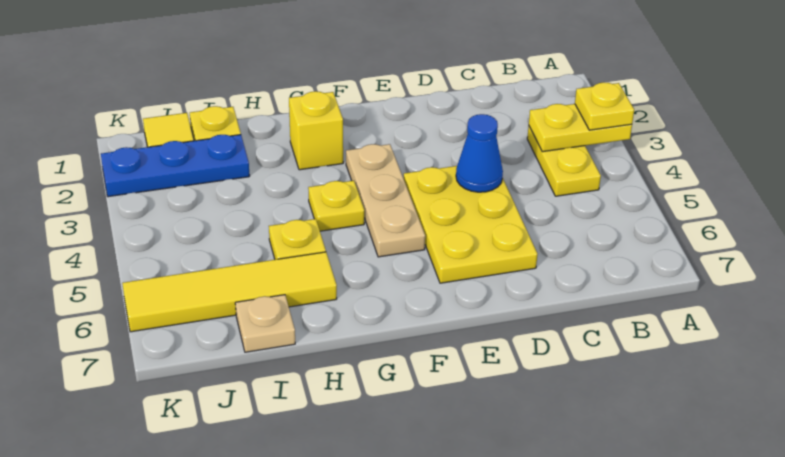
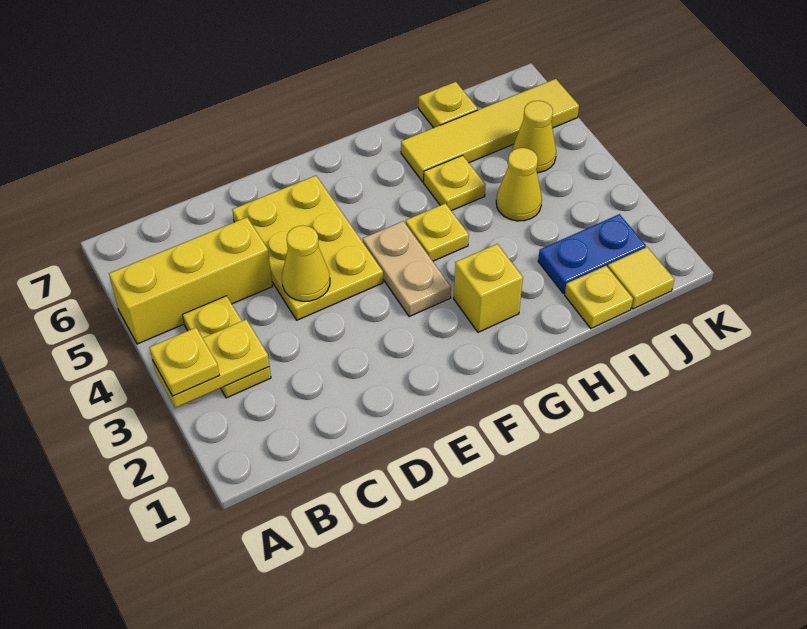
none -> yellow brick A5:C5 level 1
blue cone D4 level 2 -> yellow cone D4 level 2
tan plate F3:F5 level 1 -> tan plate F3:F4 level 1
blue plate I2:K2 level 1 -> blue plate I2:J2 level 1
none -> yellow cone I4 level 1
tan plate I7 level 1 -> yellow plate I7 level 1
none -> yellow cone J5 level 1

